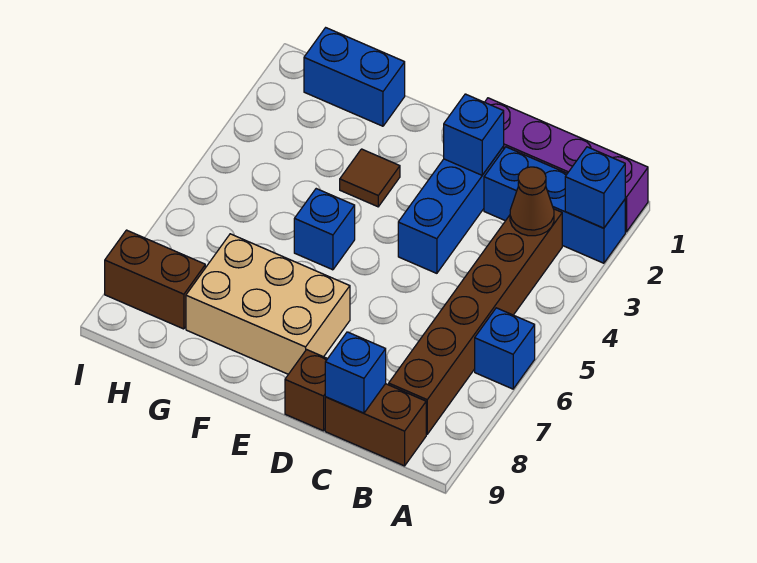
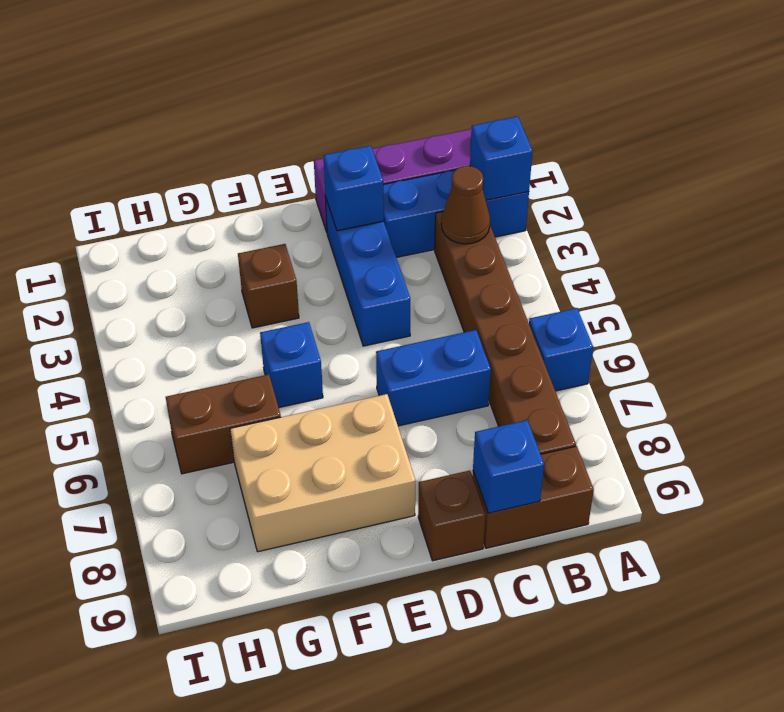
brown tile F3 level 1 -> brown brick F3 level 1
blue brick G1:H1 level 1 -> blue brick C6:D6 level 1
brown brick H8:I8 level 1 -> brown brick G6:H6 level 1

